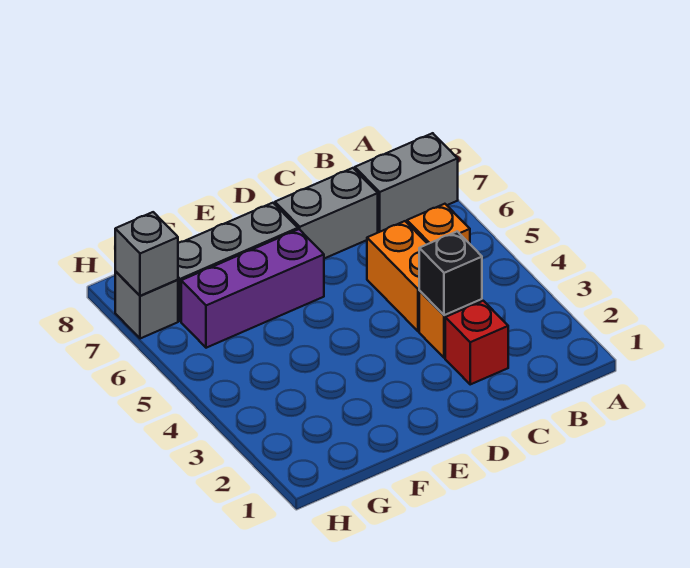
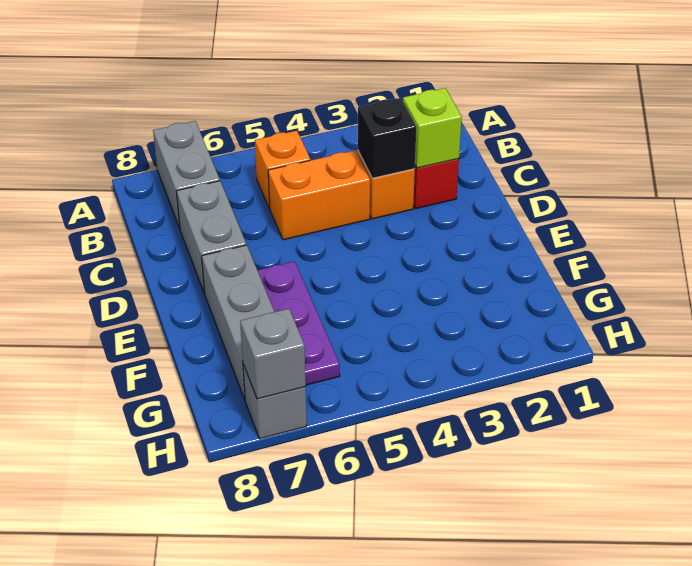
none -> lime brick C2 level 2
purple brick E6:G6 level 1 -> purple plate E6:G6 level 1

